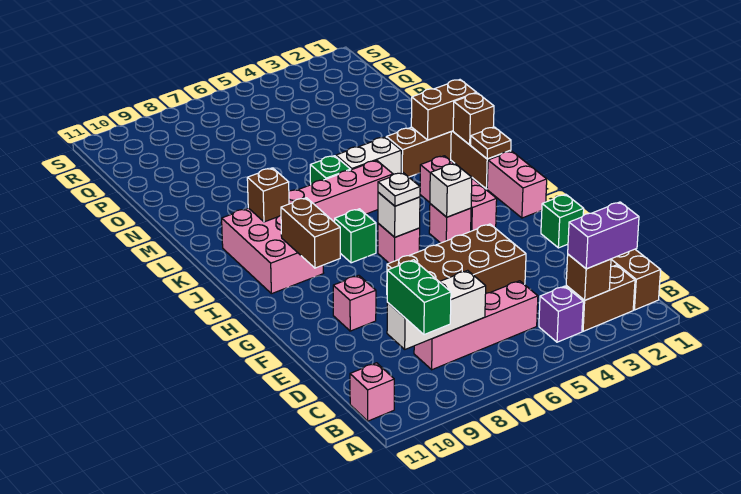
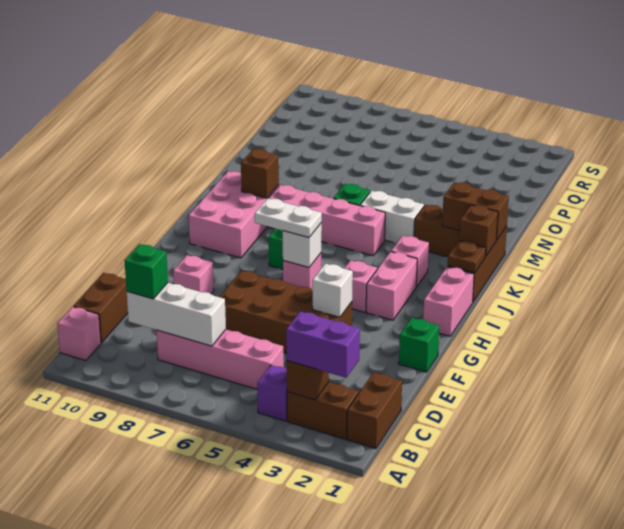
green brick B9:C9 level 3 -> green brick C9 level 3
white brick H4 level 2 -> white brick F4 level 2
white plate H6 level 3 -> white plate H6:H7 level 3
brown brick H9:I9 level 2 -> brown brick C11:D11 level 1

